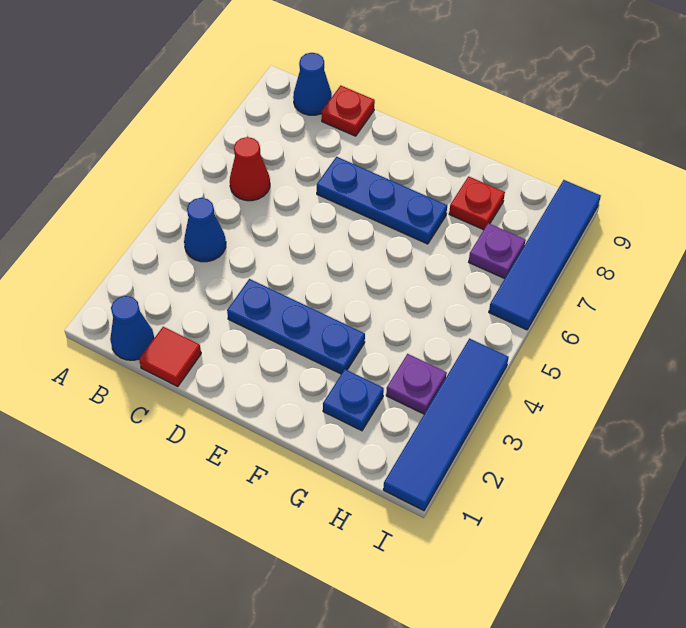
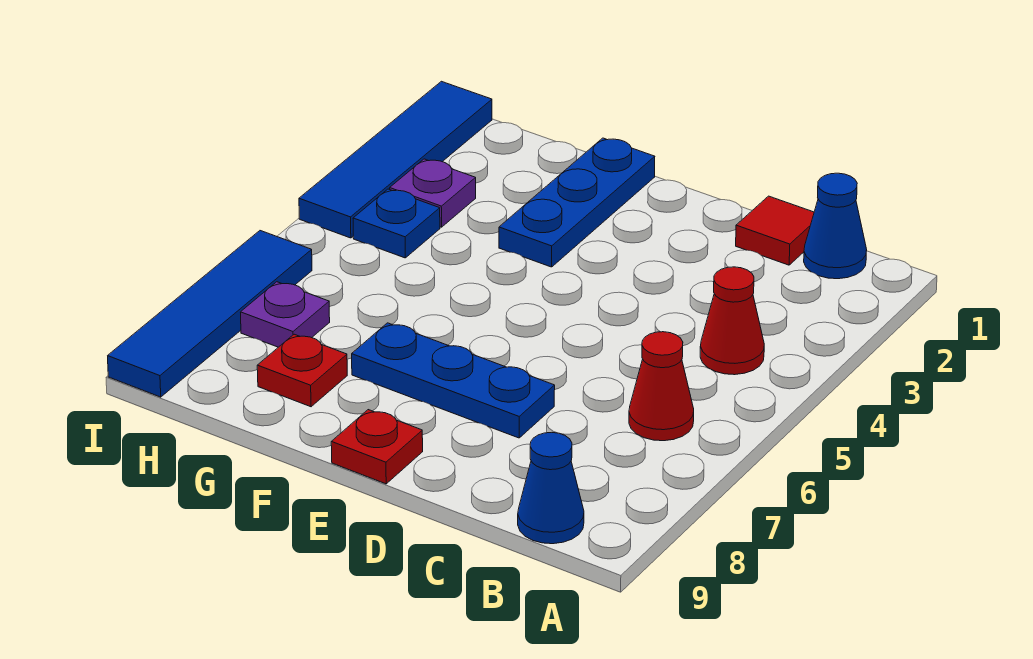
blue cone B4 level 1 -> red cone B4 level 1
red plate C9 level 1 -> red plate E9 level 1
blue plate D3:F3 level 1 -> blue plate F1:F3 level 1
blue plate G2 level 1 -> blue plate H4 level 1

